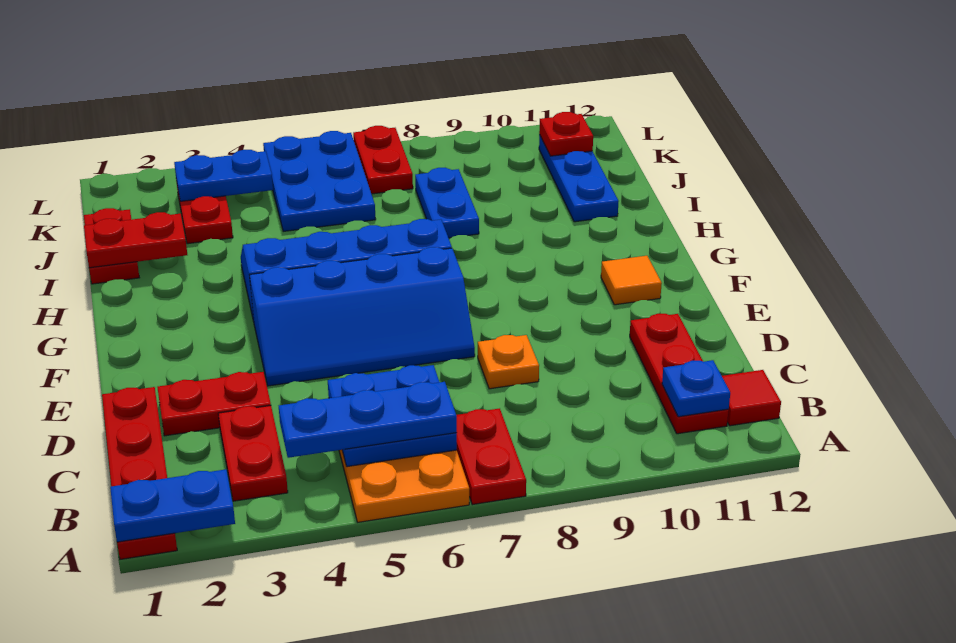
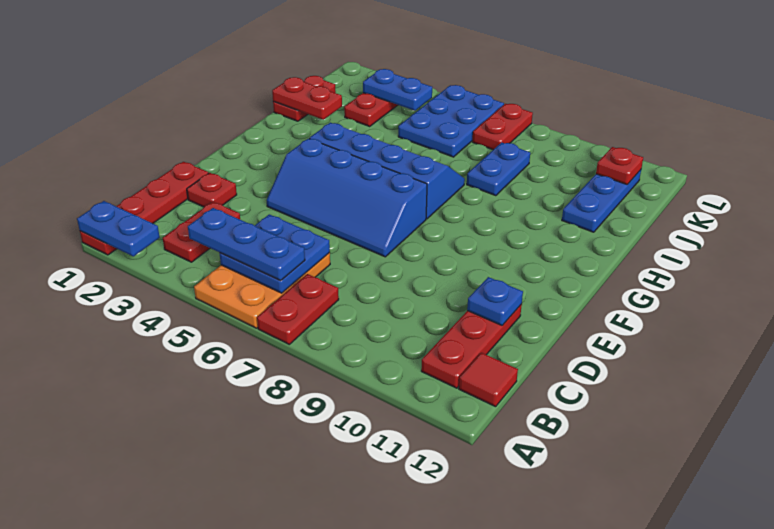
blue plate B11 level 2 -> blue plate D11 level 2
red plate D2:D3 level 1 -> red plate D2 level 1
orange plate D8 level 1 -> none
orange tile F11 level 1 -> none

